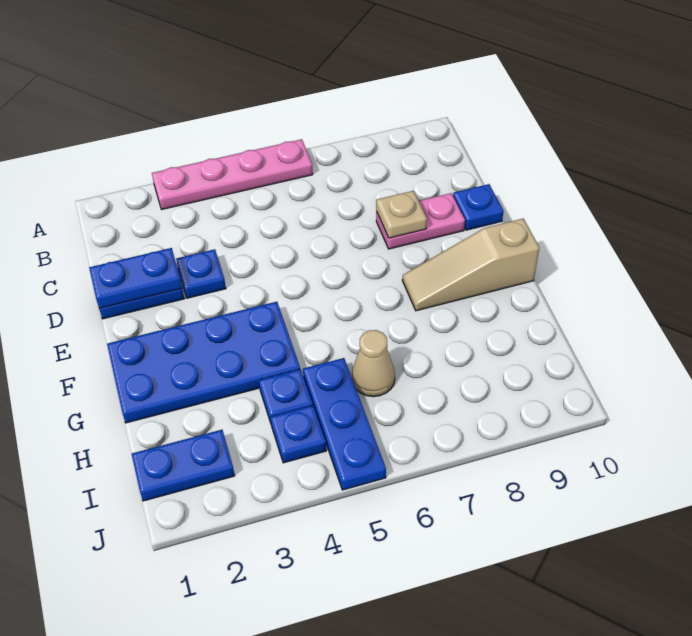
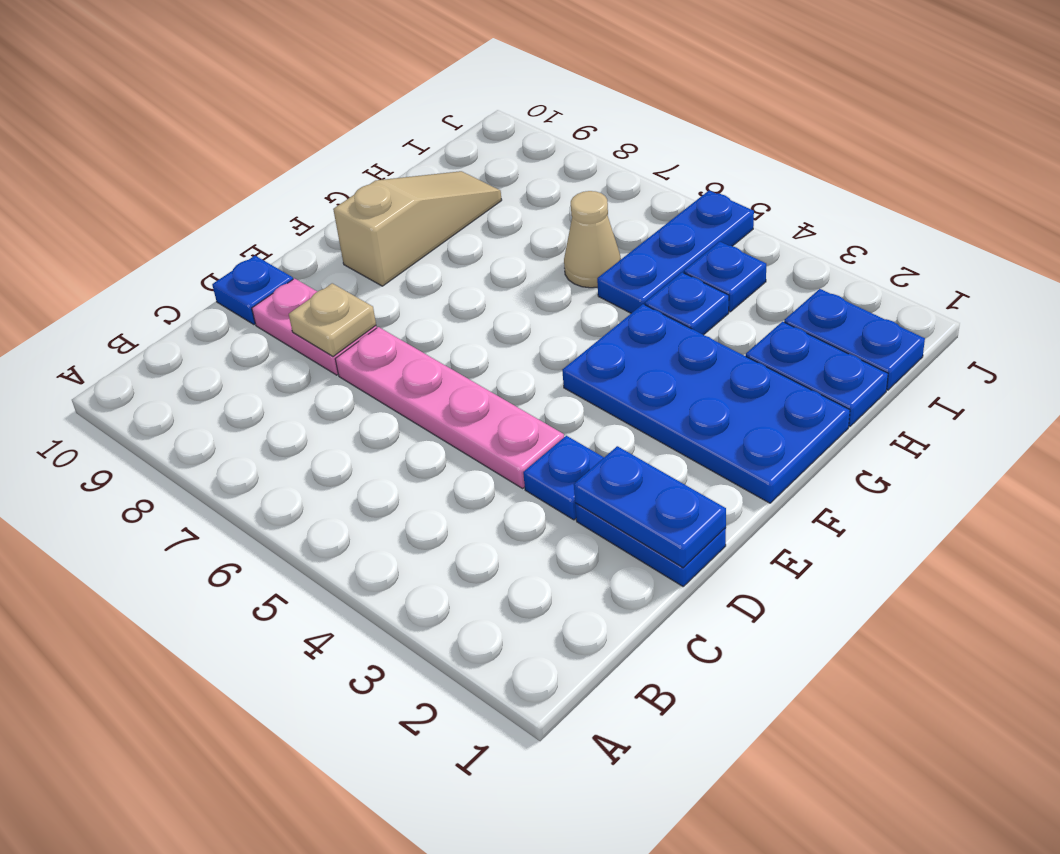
pink plate A3:A6 level 1 -> pink plate D4:D7 level 1
tan slope F8:F10 level 1 top 10 -> tan slope F9:H9 level 1 top F
none -> blue plate H1:H2 level 1

